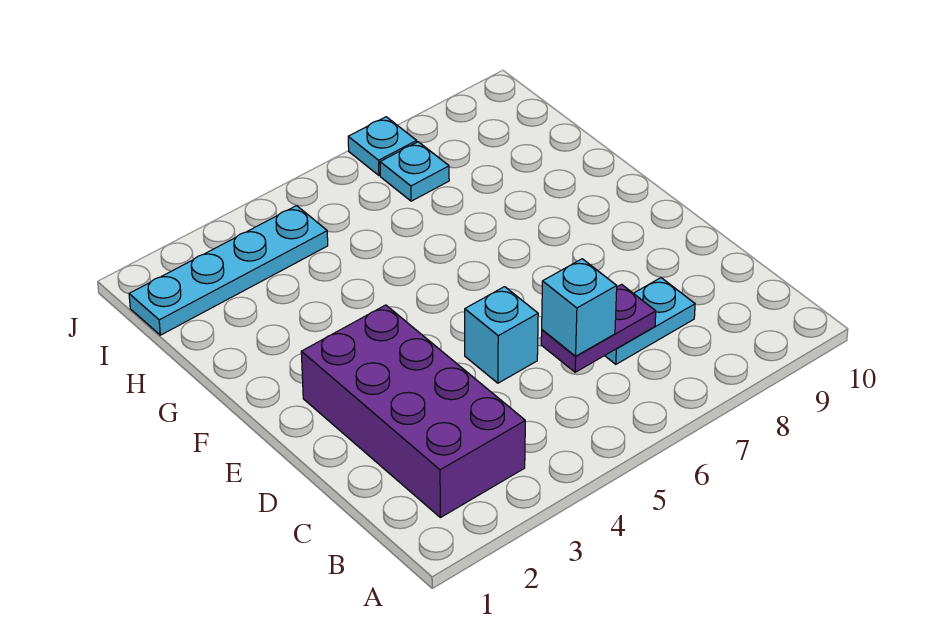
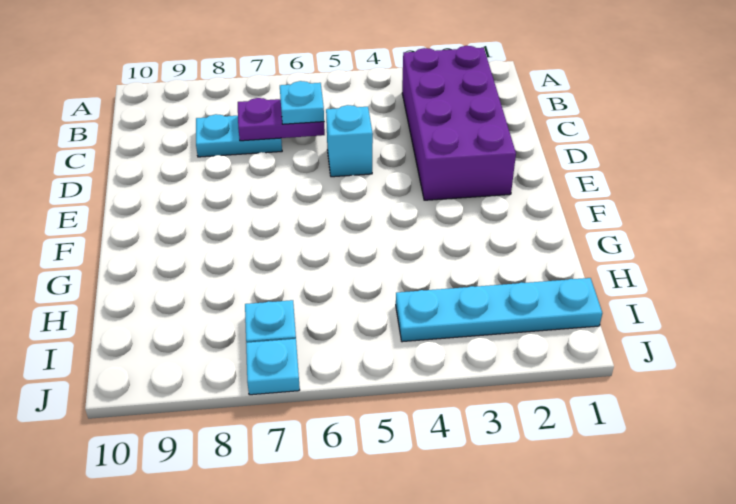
cyan brick C6 level 3 -> cyan plate C6 level 3

